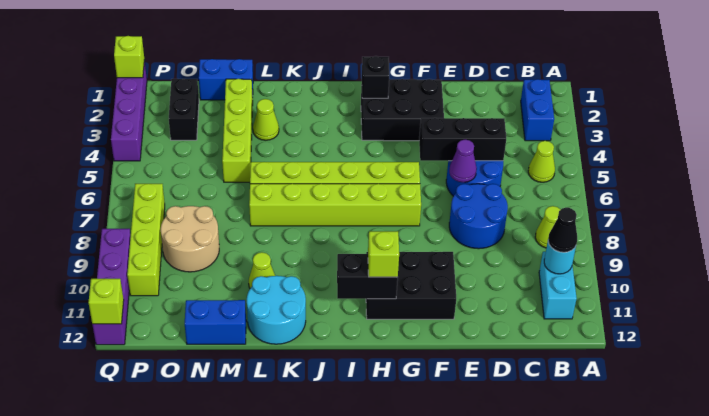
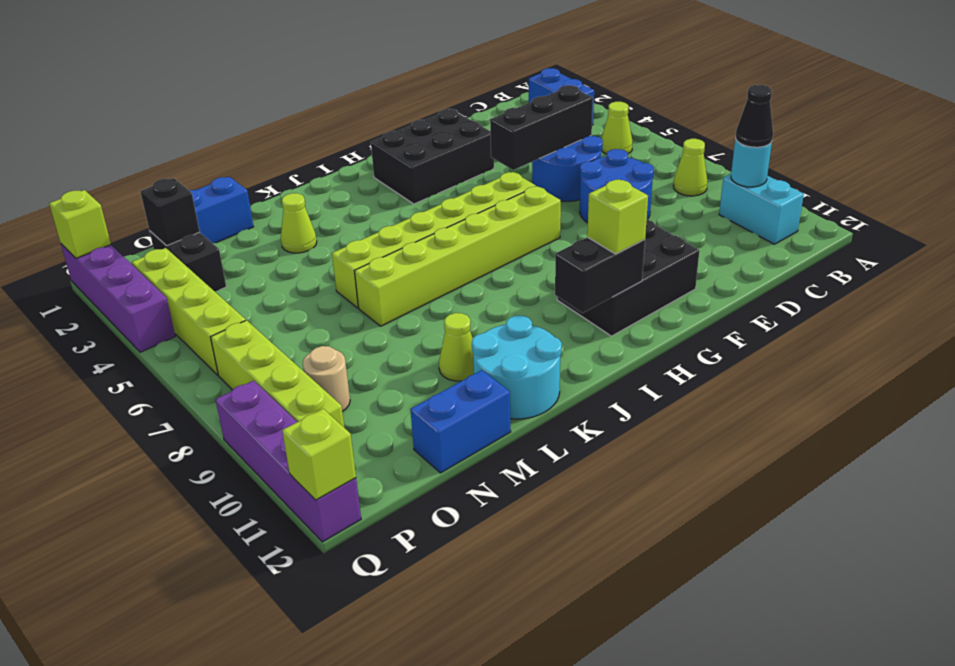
purple cone E6 level 2 -> none
black brick H2 level 2 -> black brick O2 level 2
lime brick M2:M5 level 1 -> lime brick P3:P6 level 1
tan round brick N8:O9 level 1 -> tan round brick O9 level 1

